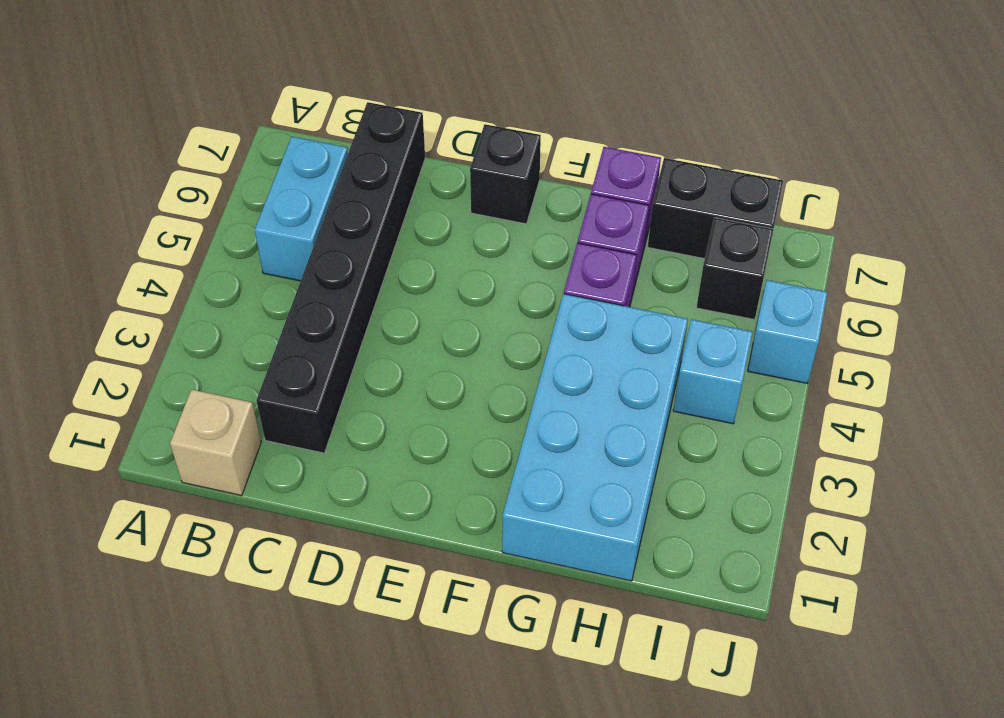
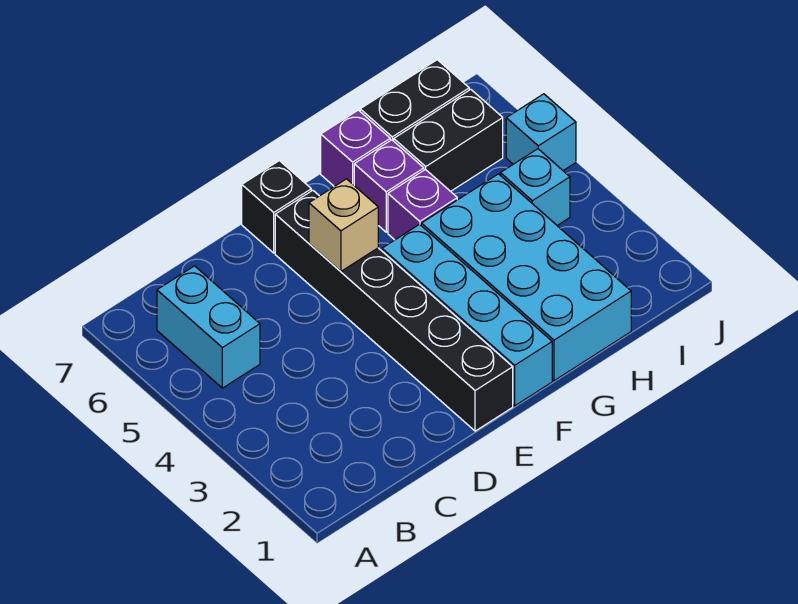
tan brick B1 level 1 -> tan brick E5 level 2
black brick C2:C7 level 1 -> black brick E1:E6 level 1
none -> cyan brick F1:F4 level 1
black brick I6 level 1 -> black brick H6:I6 level 1

